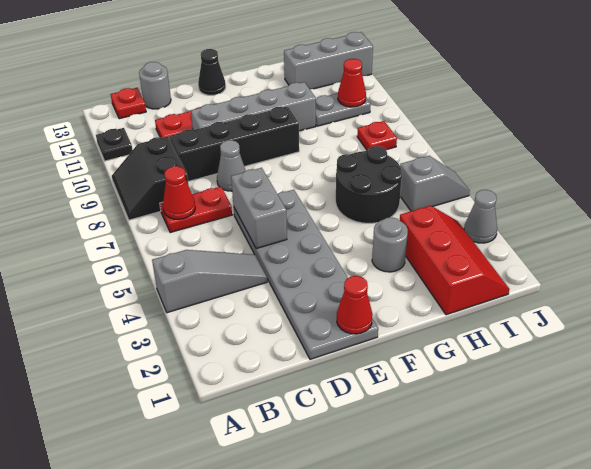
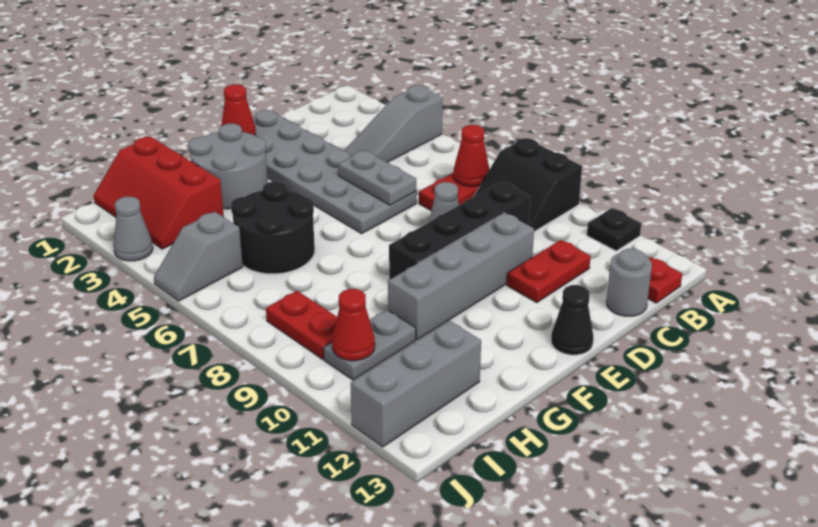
black slope A8:B9 level 1 top B -> black slope A8:B9 level 1 top A
grey brick D5:D6 level 2 -> grey plate D5:D6 level 2
grey round brick G3 level 1 -> grey round brick F2:G3 level 1
red plate I8 level 1 -> red plate I8:I9 level 1

